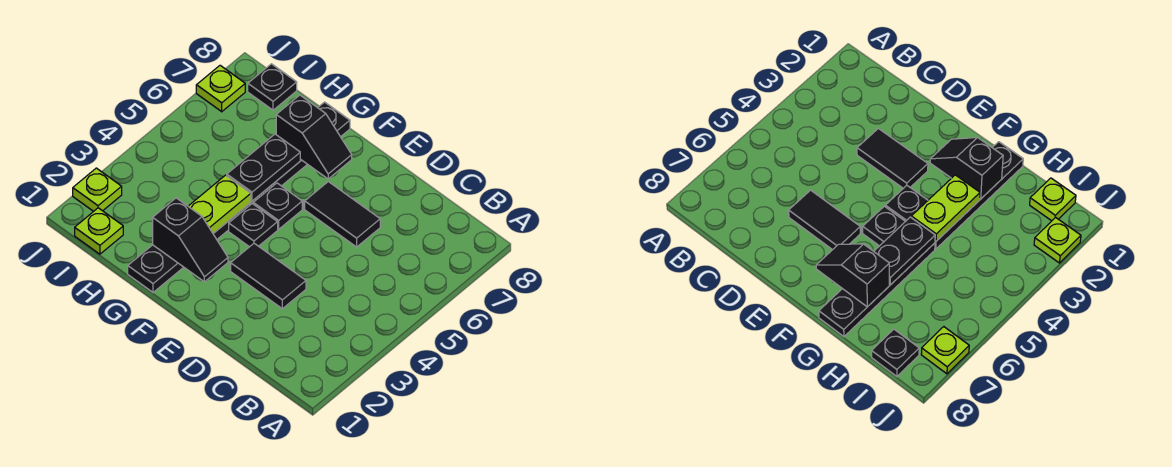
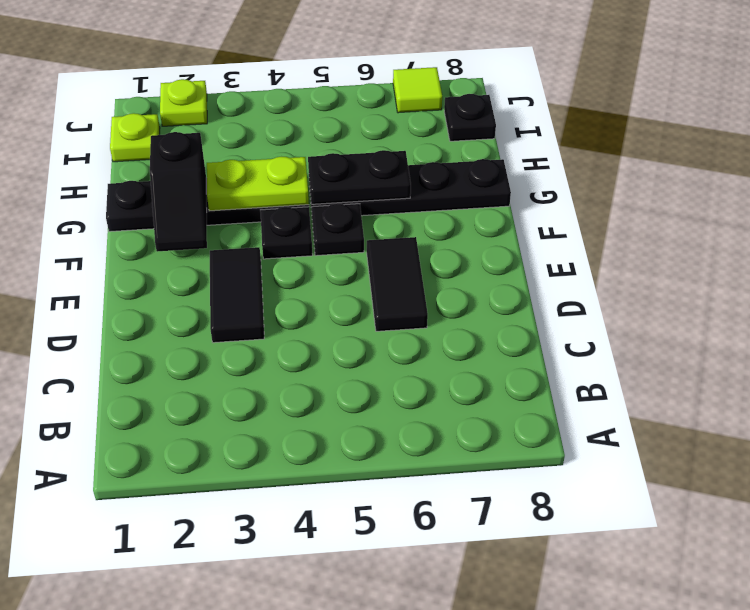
black slope F7:G7 level 2 top G -> none
lime plate J7 level 1 -> lime tile J7 level 1

